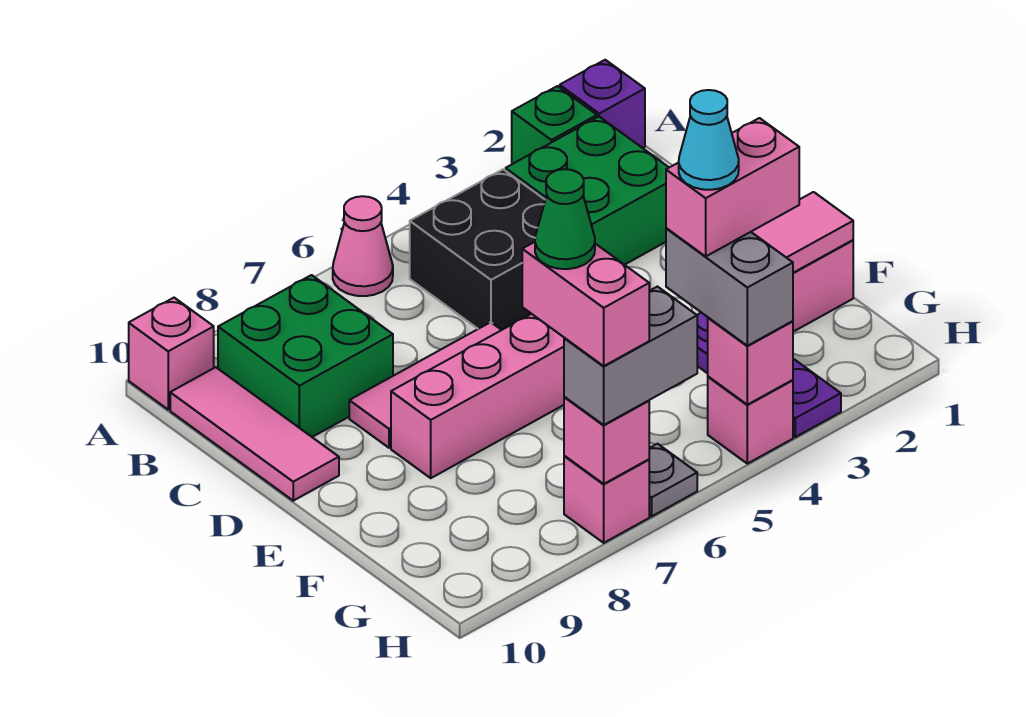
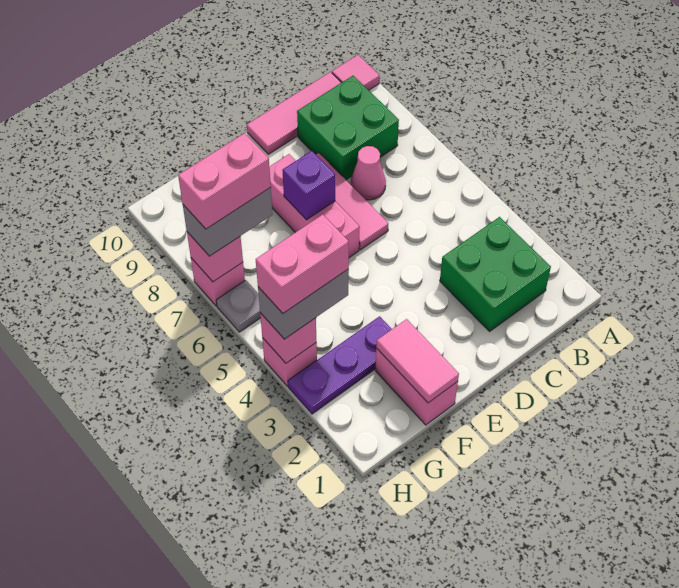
purple brick A1 level 1 -> purple brick E7 level 2
green brick A2 level 1 -> none
pink cone A6 level 1 -> pink cone C7 level 1
pink brick A10 level 1 -> pink tile A10 level 1
black brick B4:C5 level 1 -> none
pink brick G3:G4 level 4 -> pink brick G4:H4 level 4
cyan cone G4 level 5 -> none
green cone G7 level 5 -> none
grey brick H6:H7 level 3 -> grey brick G7:H7 level 3

